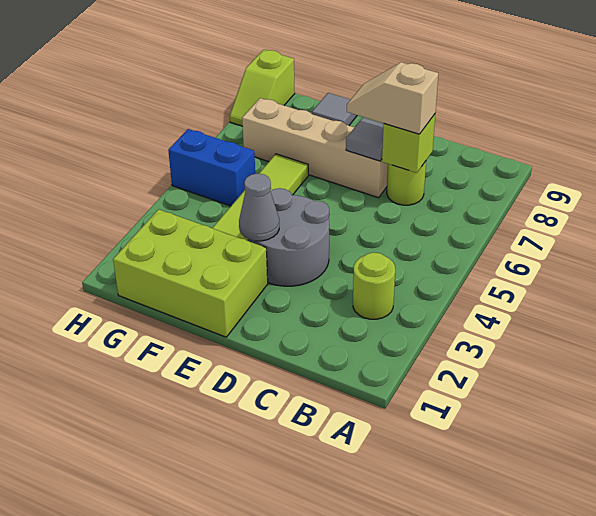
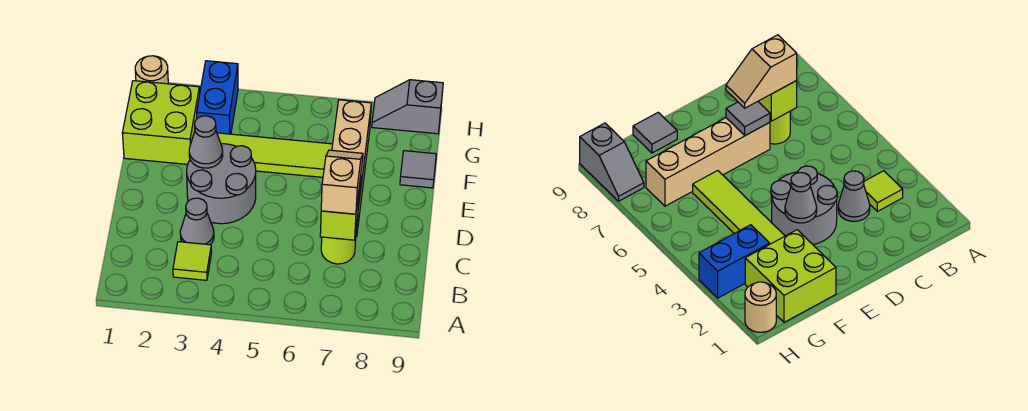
lime round brick B3 level 1 -> lime tile B3 level 1
none -> grey cone C3 level 1
lime brick E1:G2 level 1 -> lime brick F1:G2 level 1
blue brick G5:H5 level 1 -> blue brick G3:H3 level 1
none -> tan round brick H1 level 1
lime slope H8:H9 level 1 top 9 -> grey slope H8:H9 level 1 top 9

